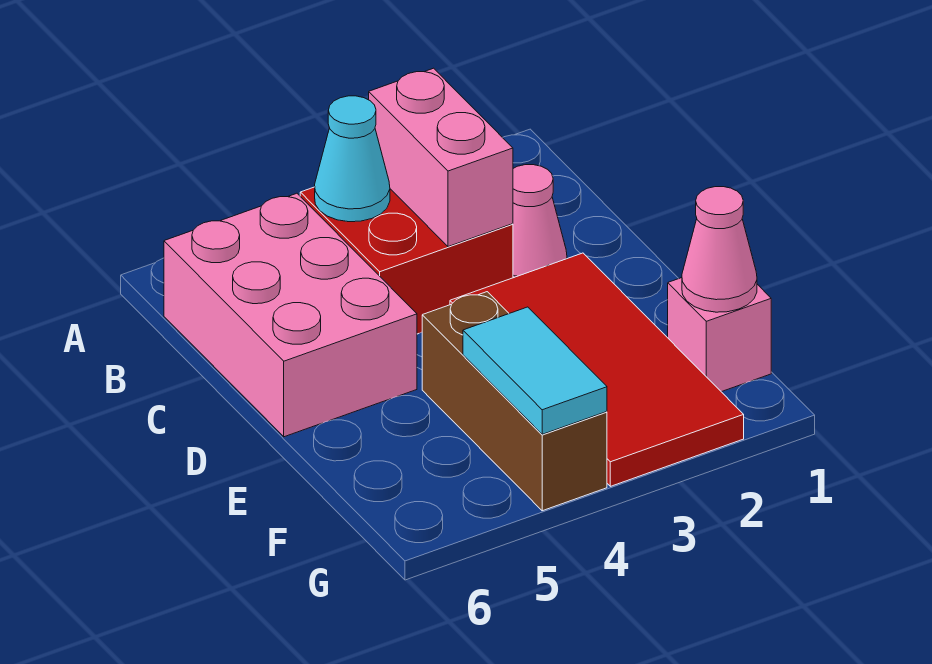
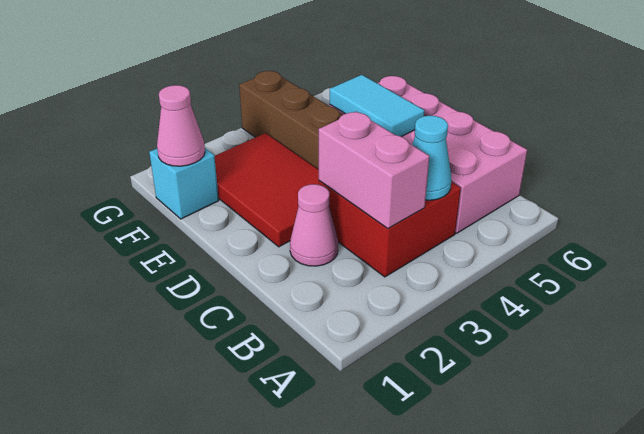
pink brick B5:D6 level 1 -> pink brick B5:E6 level 1
red tile D2:G3 level 1 -> red tile D2:F3 level 1
pink brick F1 level 1 -> cyan brick F1 level 1
cyan tile F4:G4 level 2 -> cyan tile D5:E5 level 2

